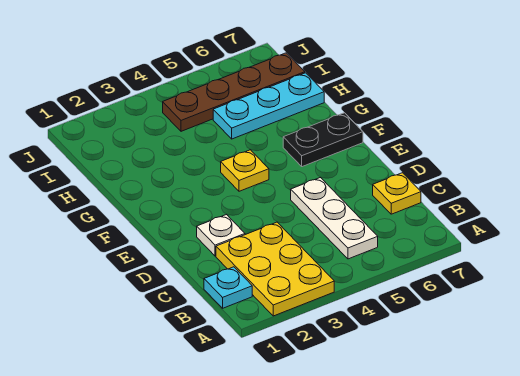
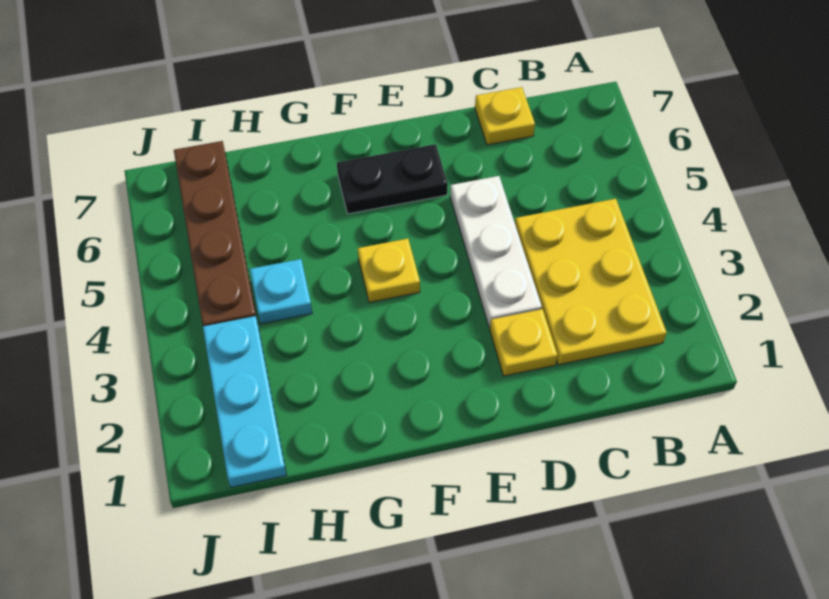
yellow plate A2:C3 level 1 -> yellow plate B2:C4 level 1
cyan plate B1 level 1 -> cyan plate H4 level 1
white plate B5:D5 level 1 -> white plate D3:D5 level 1
white plate D2 level 1 -> yellow plate D2 level 1
black plate F6:F7 level 1 -> black plate E6:F6 level 1
cyan plate H5:H7 level 1 -> cyan plate I1:I3 level 1

